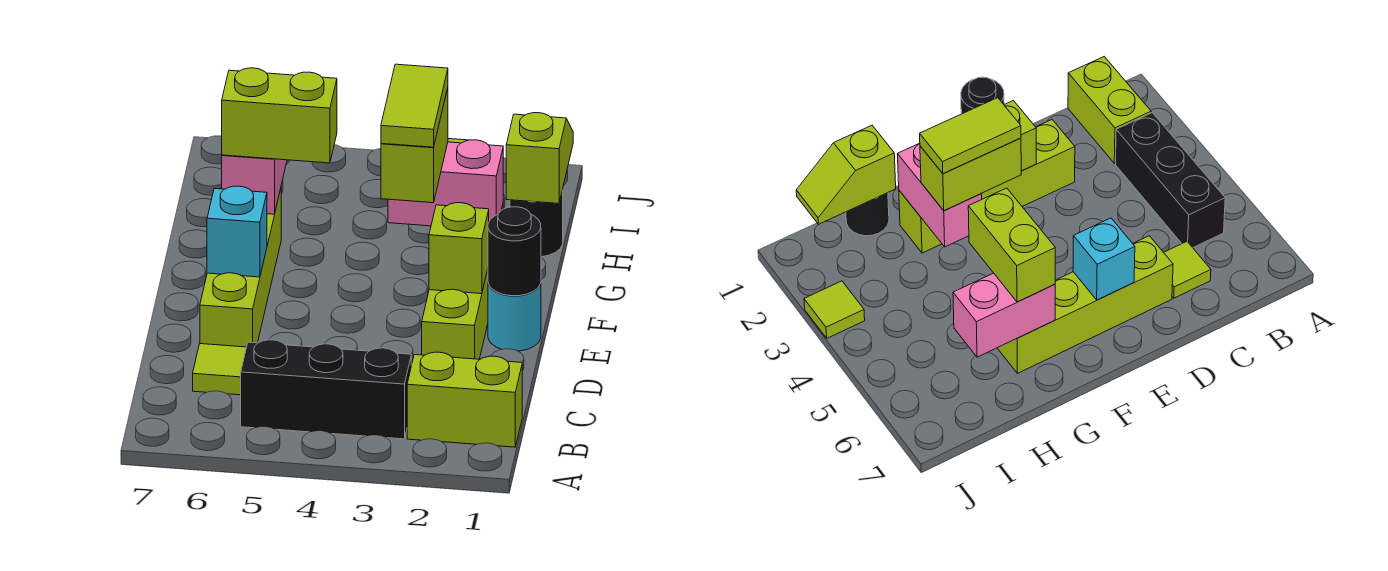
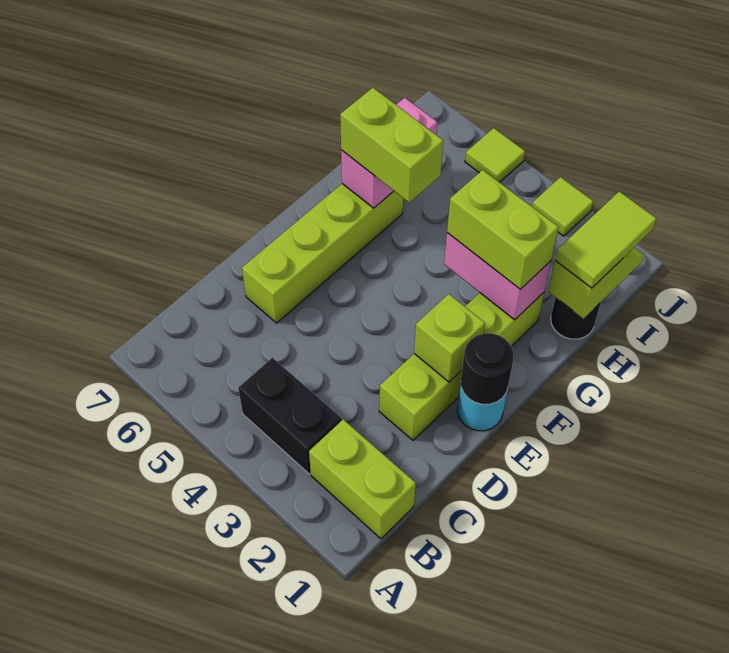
black brick B3:B5 level 1 -> black brick B3:B4 level 1
lime tile C6 level 1 -> lime tile J5 level 1
cyan brick E6 level 2 -> none
lime brick F3:G3 level 3 -> lime brick G2:G3 level 3
lime tile F3:G3 level 4 -> lime tile H1:I1 level 3

